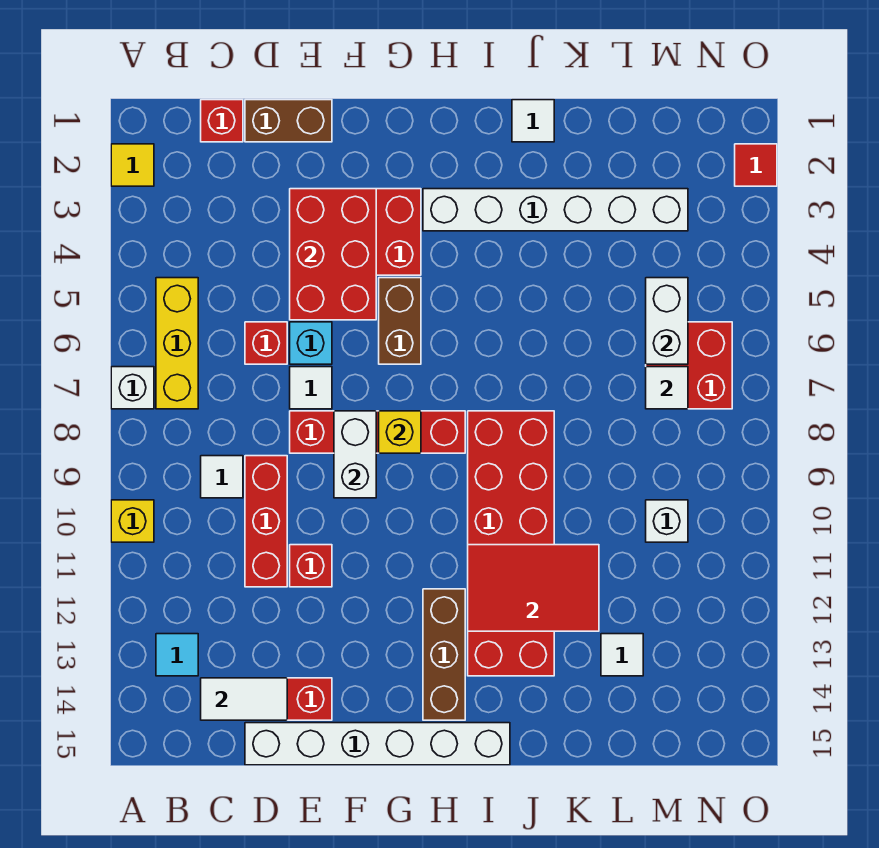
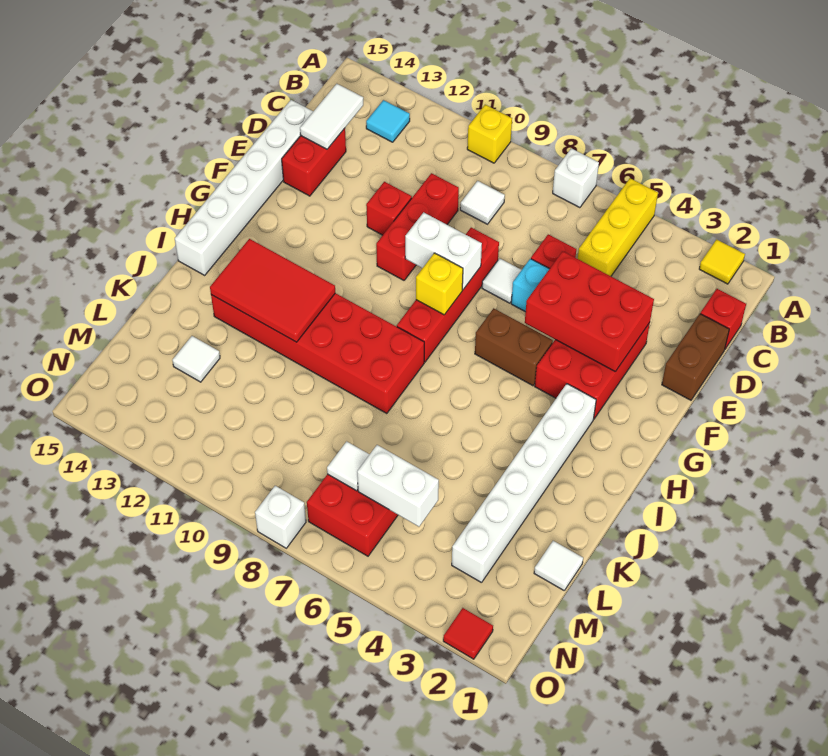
yellow brick B5:B7 level 1 -> yellow brick A5:C5 level 1
red brick D9:D11 level 1 -> red brick D10:F10 level 1
brown brick H12:H14 level 1 -> none
red tile I11:K12 level 2 -> red tile I11:J13 level 2
white tile J1 level 1 -> white tile L1 level 1
white brick M10 level 1 -> white brick O8 level 1

